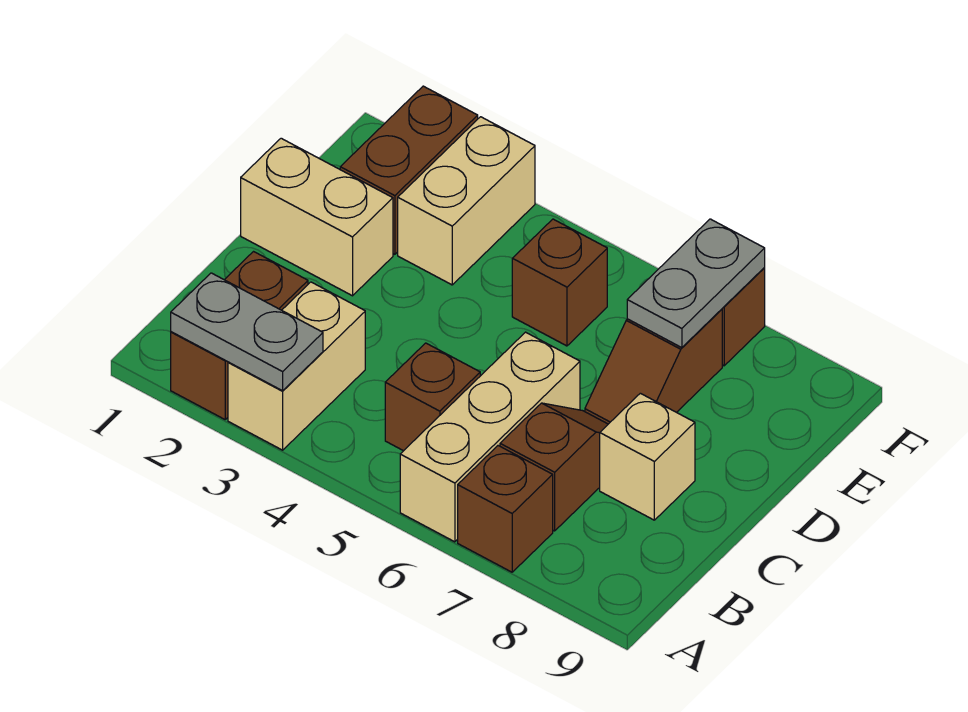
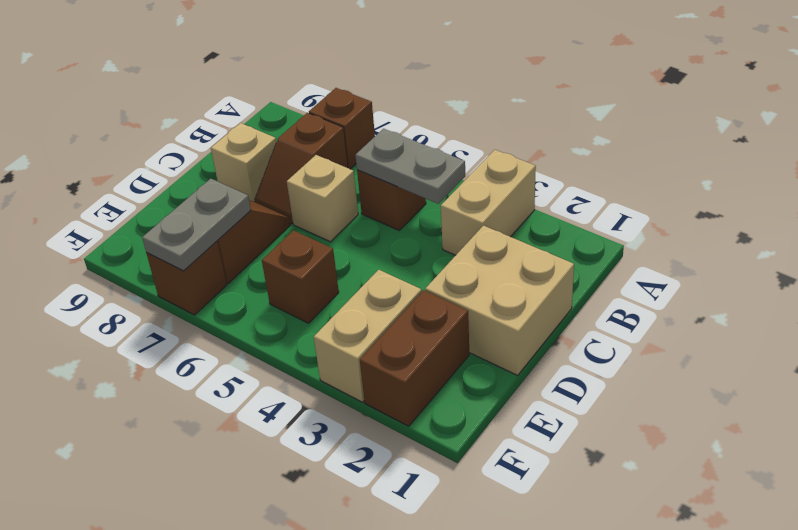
brown brick A2:B2 level 1 -> none
grey plate A2:A3 level 2 -> grey plate B4:B5 level 2
tan brick A6:C6 level 1 -> tan brick C6 level 1
tan brick D1:D2 level 1 -> tan brick C1:D2 level 1

